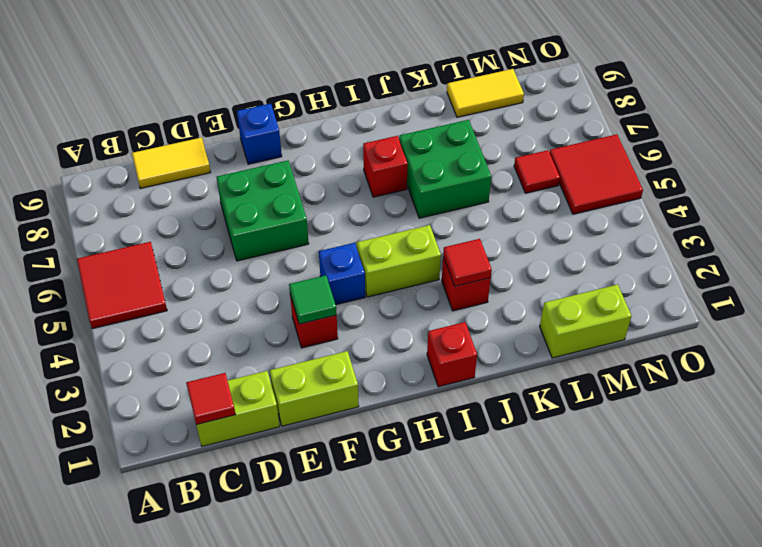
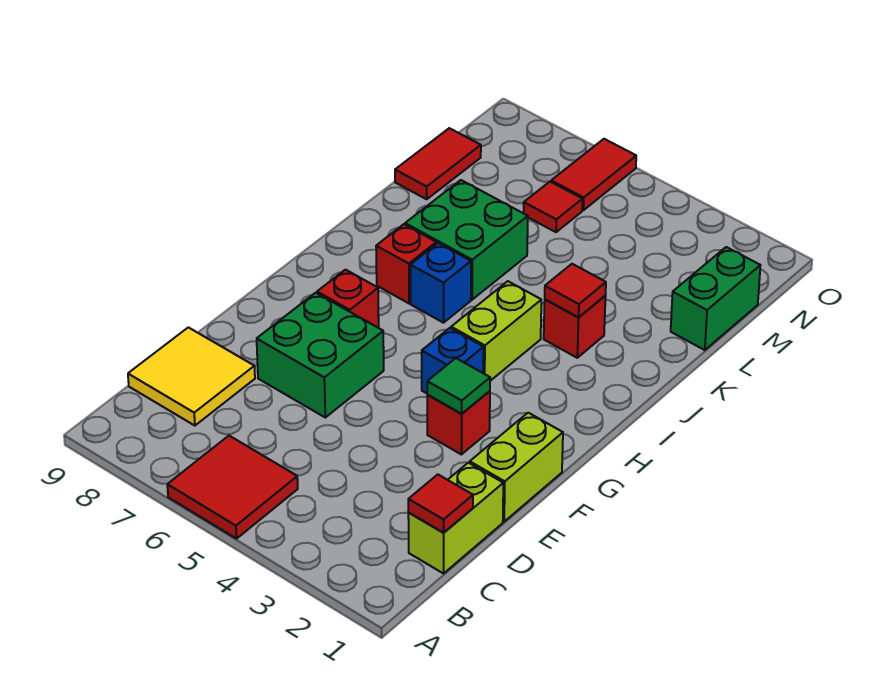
yellow tile C9:D9 level 1 -> yellow tile C8:D9 level 1
blue brick F9 level 1 -> blue brick I6 level 1
red brick I1 level 1 -> red brick G7 level 1
lime brick L1:M1 level 1 -> green brick L1:M1 level 1
yellow tile L9:M9 level 1 -> red tile L9:M9 level 1
red tile N5:O6 level 1 -> red tile N6:O6 level 1

